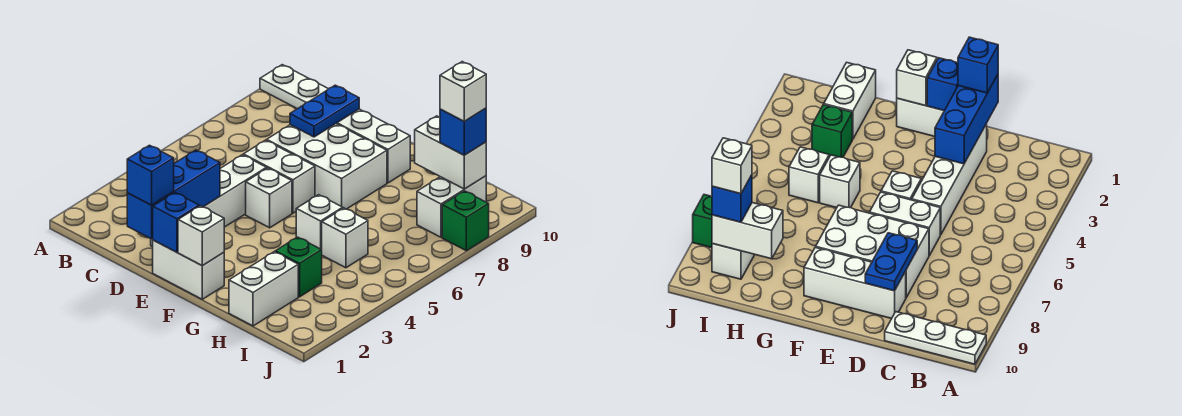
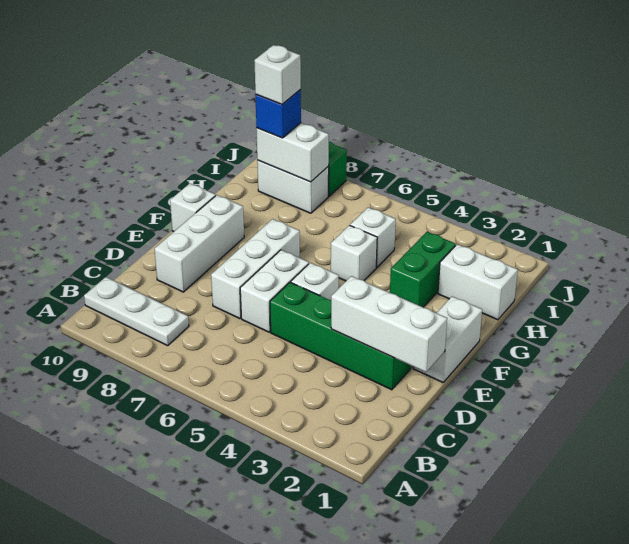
white plate A10:C10 level 1 -> white plate B8:B10 level 1
blue brick D1:D3 level 2 -> white brick D1:D3 level 2
blue brick D1 level 3 -> none
white brick D2:D5 level 1 -> green brick D2:D5 level 1
white brick D7:F8 level 1 -> white brick D7:F7 level 1
blue plate D8:D9 level 2 -> none
blue brick E1 level 2 -> none
white brick F1 level 2 -> white brick F10 level 1
green brick H3 level 1 -> green brick G3:H3 level 1
white brick H9:I9 level 2 -> white brick I8:I9 level 2

